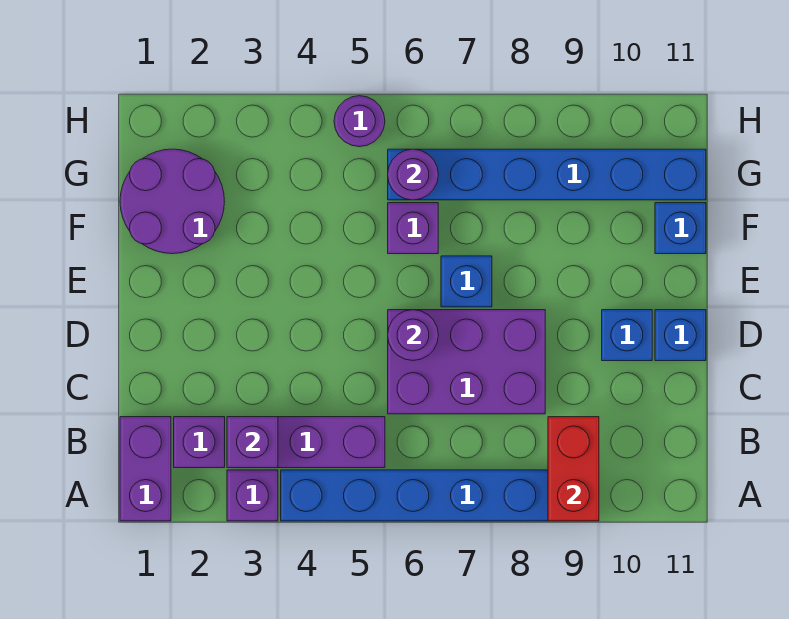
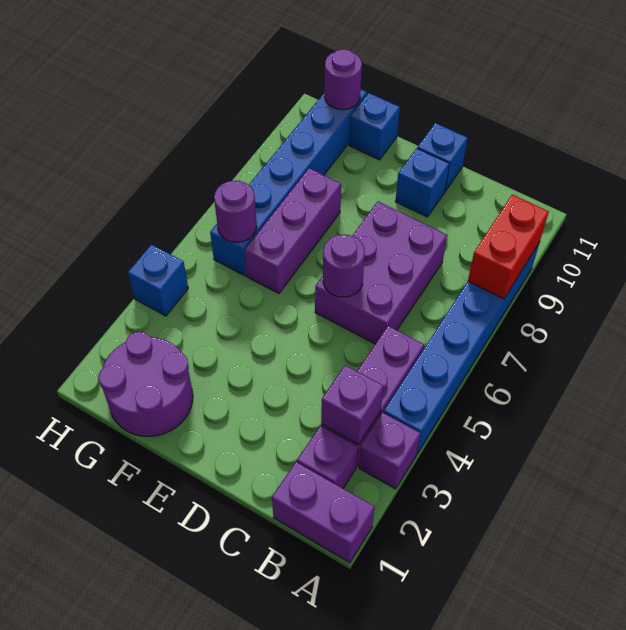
red brick A9:B9 level 2 -> red brick A8:A9 level 2
blue brick E7 level 1 -> blue brick H4 level 1
purple brick F6 level 1 -> purple brick F6:F8 level 1
purple round brick H5 level 1 -> purple round brick G11 level 2

